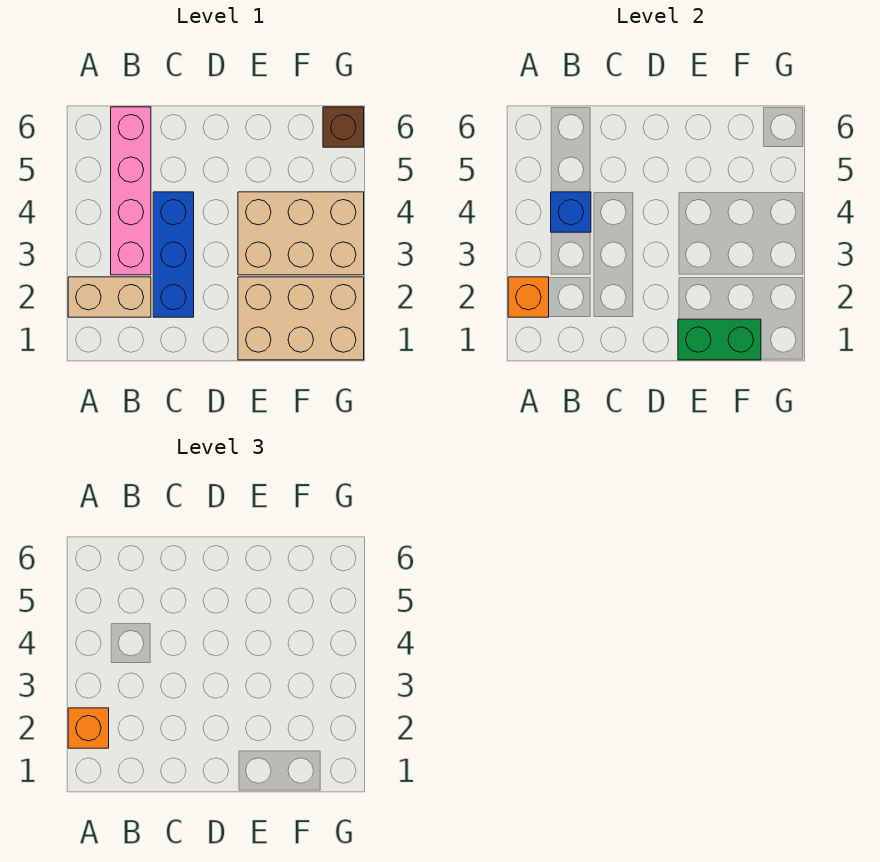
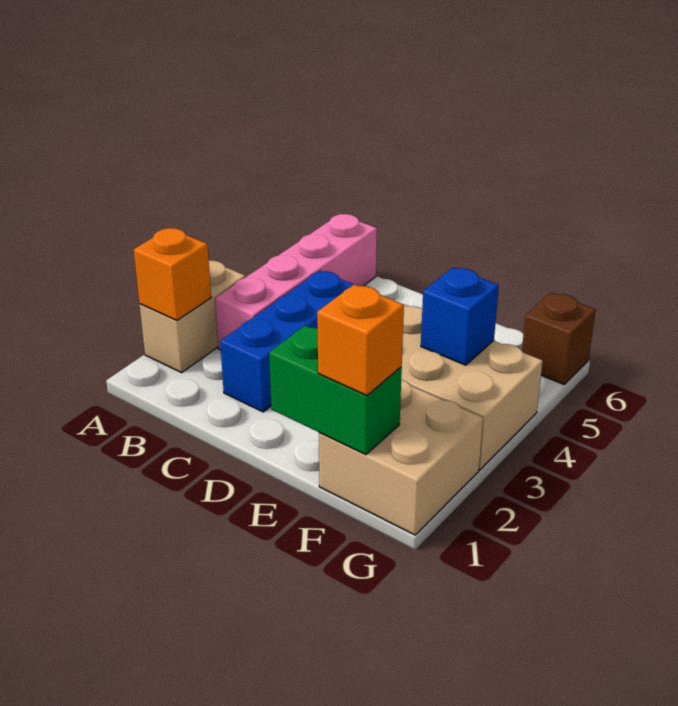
tan brick A2:B2 level 1 -> tan brick A2:A3 level 1
orange brick A2 level 3 -> orange brick F1 level 3
blue brick B4 level 2 -> blue brick F4 level 2
tan brick E1:G2 level 1 -> tan brick F1:G2 level 1

